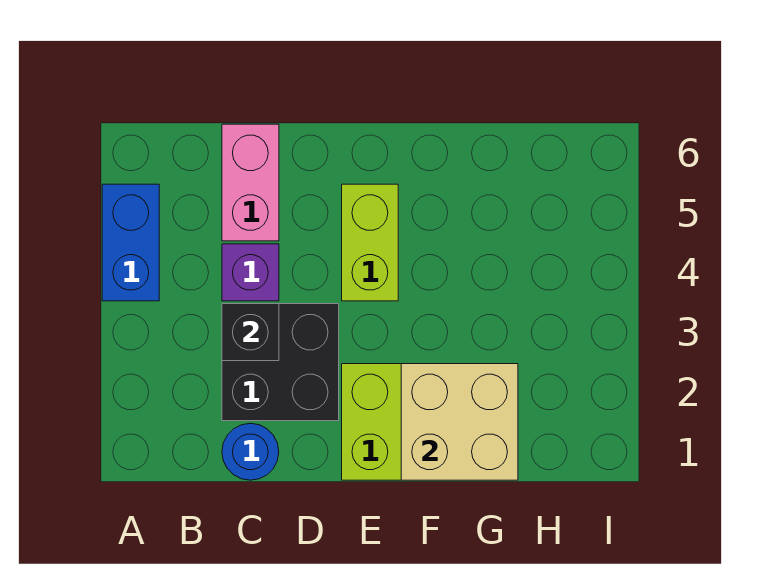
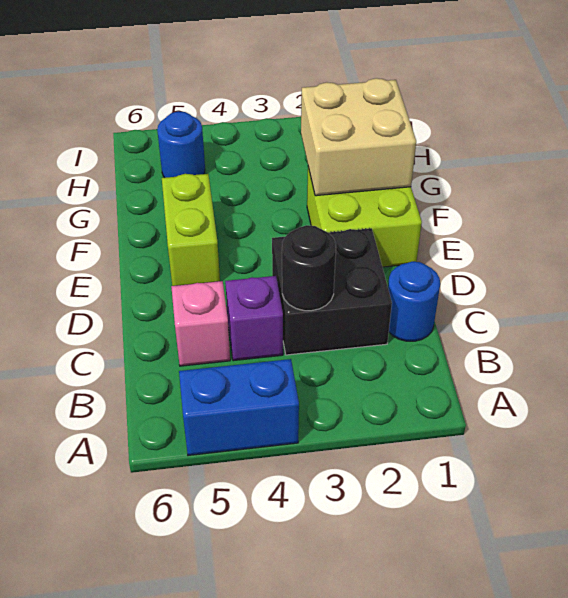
black brick C3 level 2 -> black round brick C3 level 2
pink brick C5:C6 level 1 -> pink brick C5 level 1
lime brick E4:E5 level 1 -> lime brick E5:F5 level 1
none -> blue round brick H5 level 1

